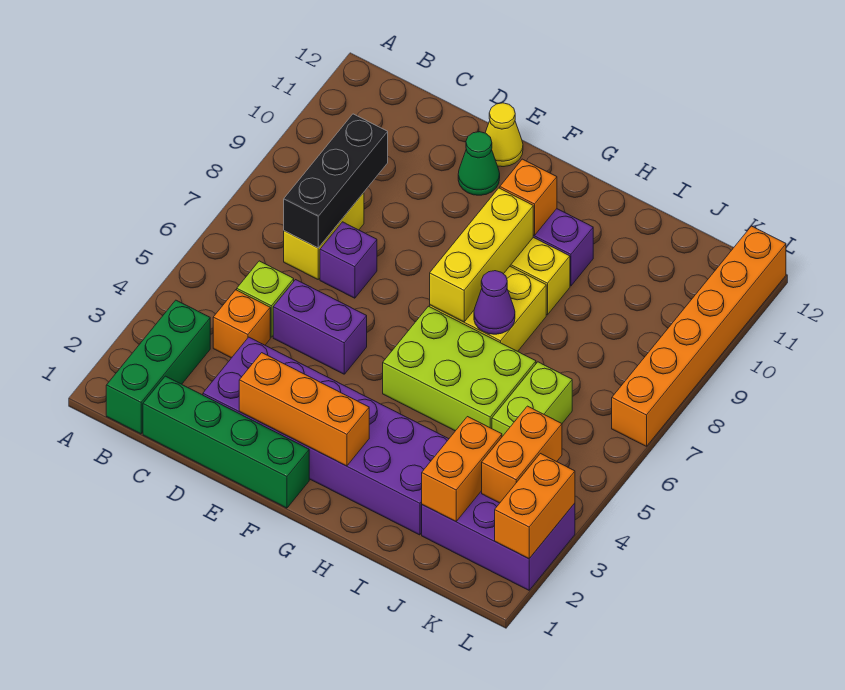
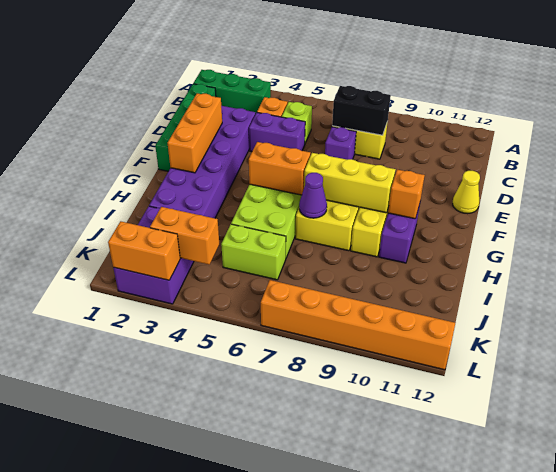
black brick C7:C9 level 2 -> black brick C7:C8 level 2
purple brick D5:E5 level 1 -> purple brick D4:D5 level 1
green cone E11 level 1 -> none
orange brick J2:J3 level 2 -> orange brick G5:G6 level 2

